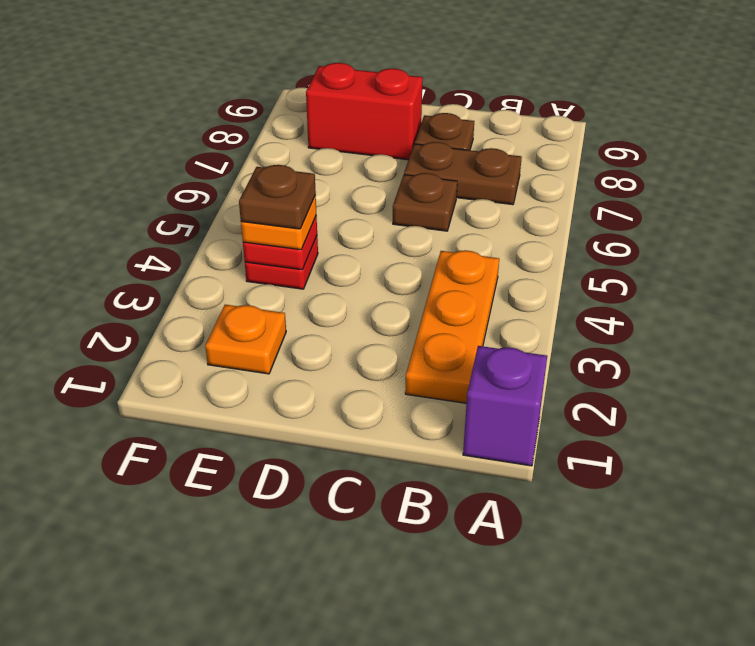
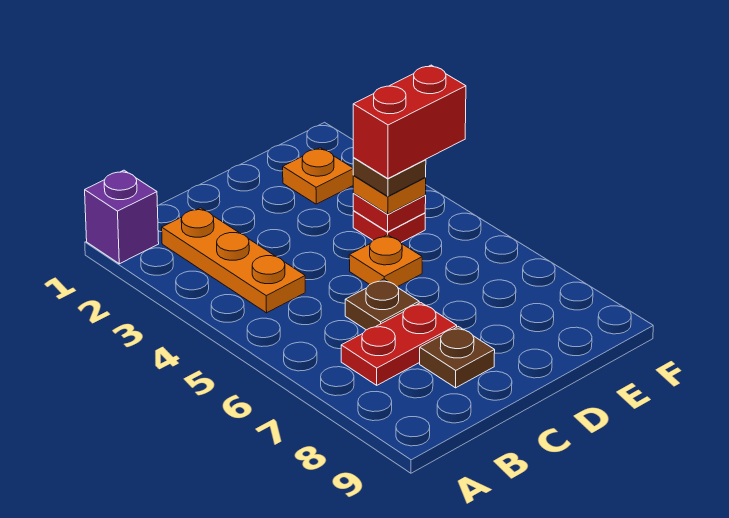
brown plate B7:C7 level 1 -> red plate B7:C7 level 1
none -> orange plate D5 level 1
red brick D8:E8 level 1 -> red brick E4:F4 level 5

